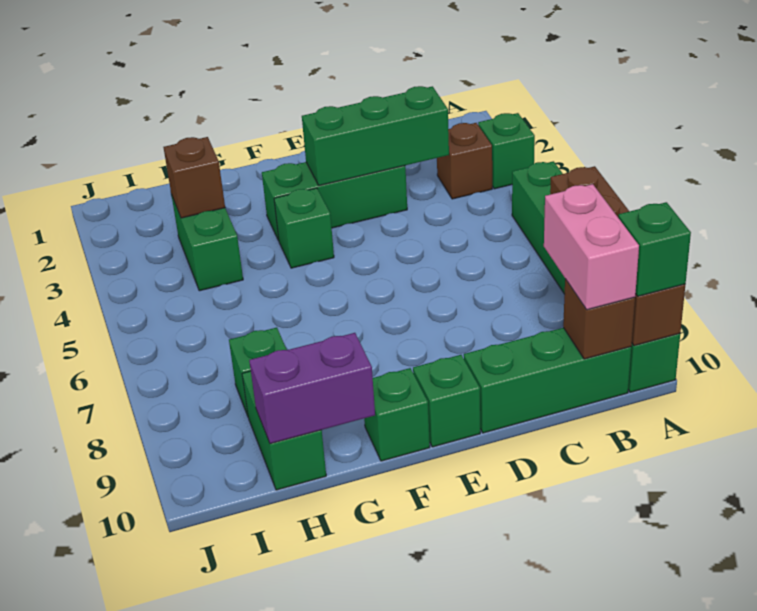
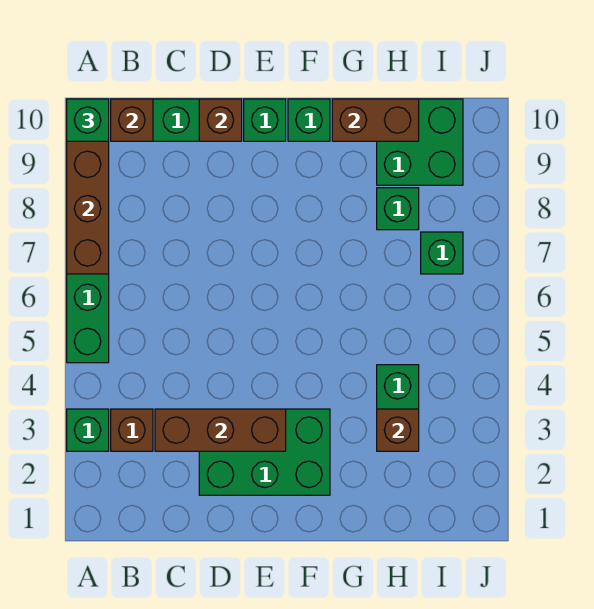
pink brick B9:B10 level 3 -> none
green brick C3:E3 level 2 -> brown brick C3:E3 level 2
green brick D3:F3 level 1 -> green brick D2:F3 level 1
none -> brown brick D10 level 2
green brick F4 level 1 -> green brick I7 level 1
purple brick G10:H10 level 2 -> brown brick G10:H10 level 2
green brick H9:H10 level 1 -> green brick H9:I10 level 1

